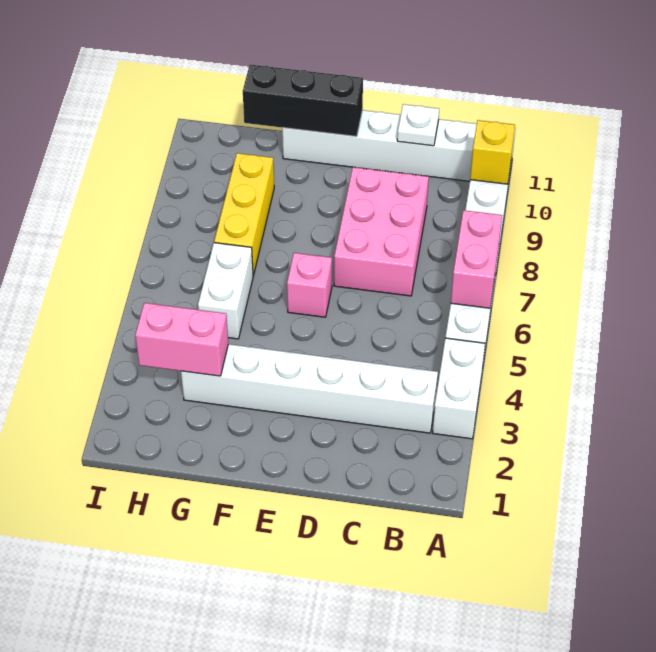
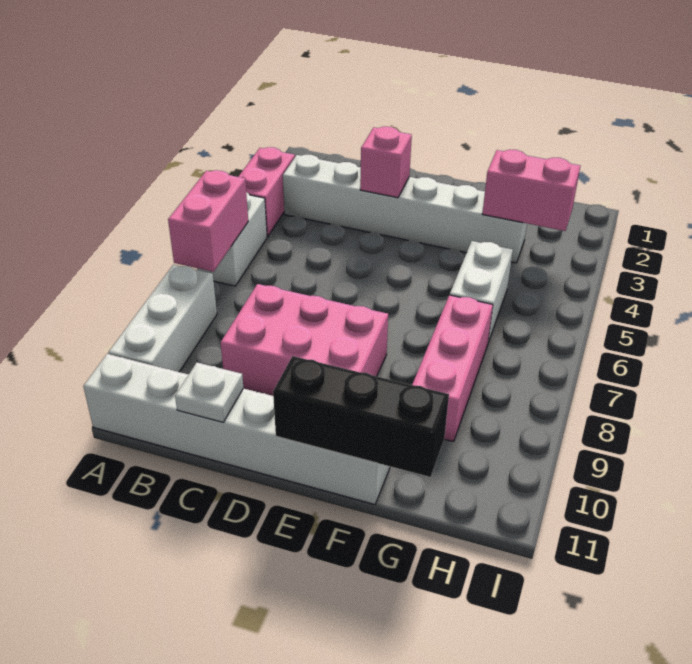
white brick A3:A4 level 1 -> pink brick A3:A4 level 1
yellow brick A10 level 2 -> none
pink brick C7:D9 level 1 -> pink brick C8:E9 level 1
pink brick E6 level 1 -> pink brick D3 level 2
yellow brick G7:G9 level 1 -> pink brick G7:G9 level 1

